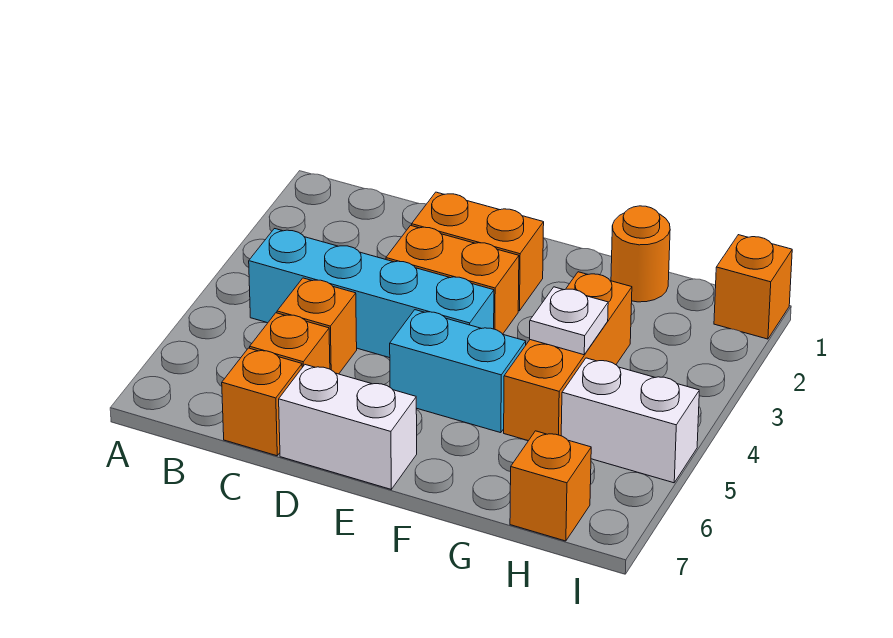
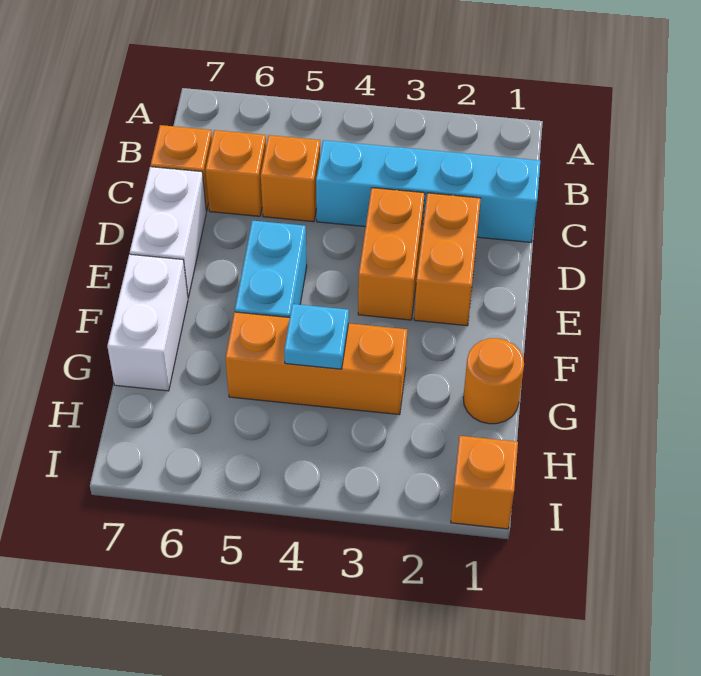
cyan brick B4:E4 level 1 -> cyan brick C1:C4 level 1
white plate G4 level 2 -> cyan plate G4 level 2
white brick H5:I5 level 1 -> white brick F7:G7 level 1
orange brick H7 level 1 -> none

